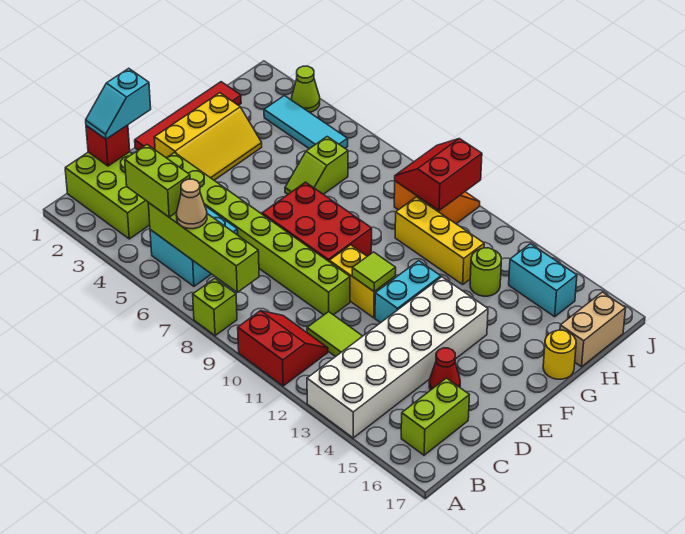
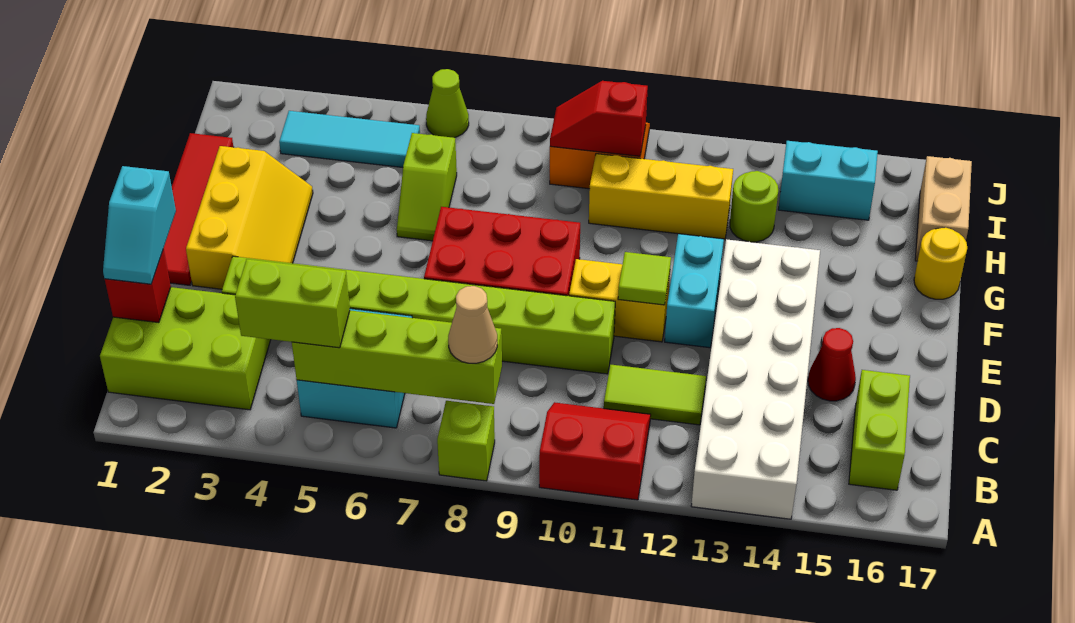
tan cone B6 level 3 -> tan cone B8 level 3
red slope I9:J10 level 2 top 10 -> red slope I9:I10 level 2 top 10
lime cone J3 level 1 -> lime cone J6 level 1

